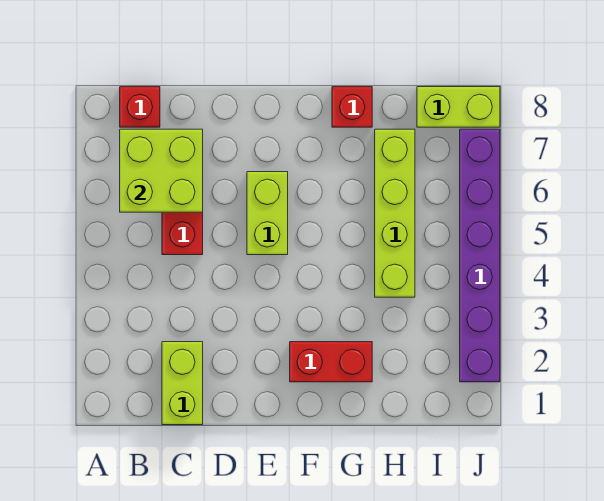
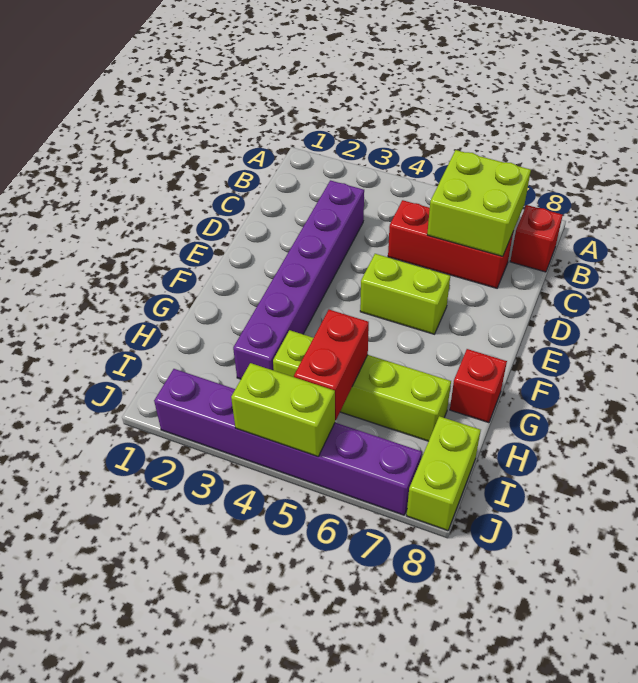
lime brick C1:C2 level 1 -> lime brick J4:J5 level 2
none -> purple brick C3:H3 level 1
red brick F2:G2 level 1 -> red brick H5:I5 level 2

